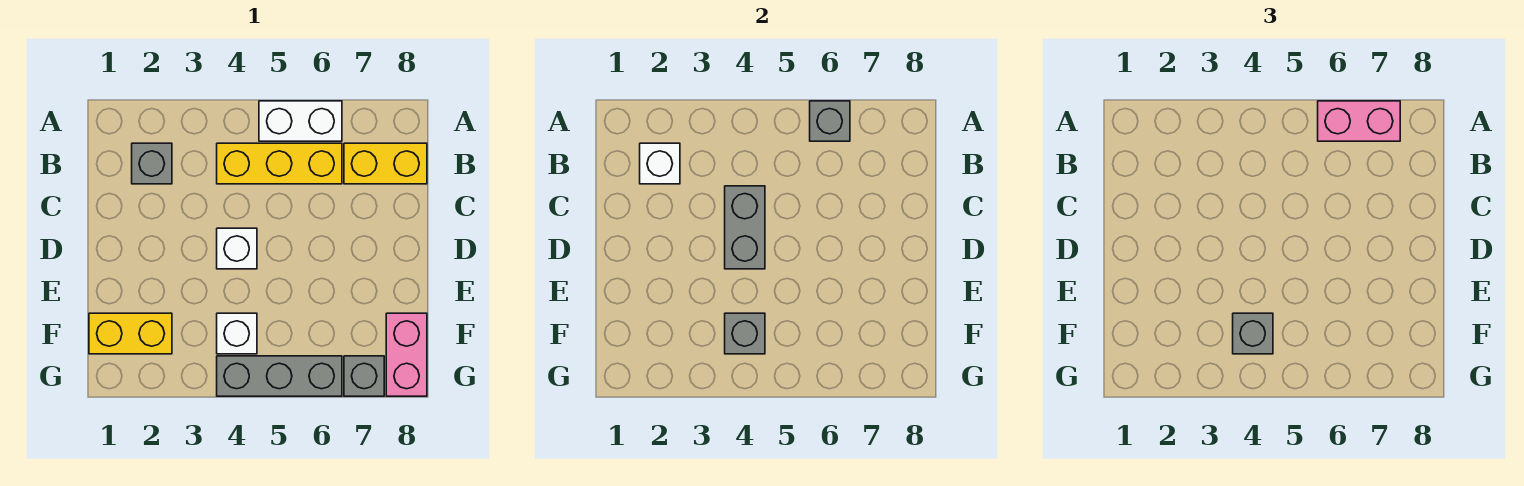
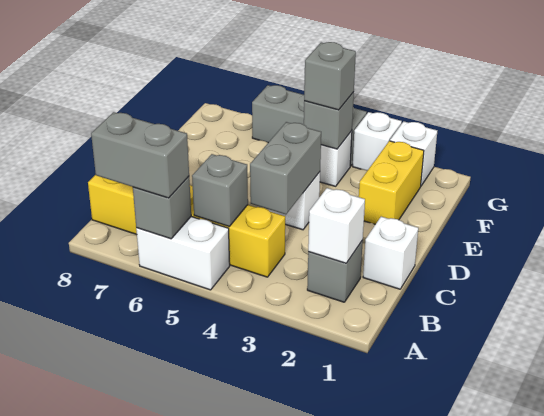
pink brick A6:A7 level 3 -> grey brick A6:A7 level 3
none -> white brick C1 level 1
yellow brick F1:F2 level 1 -> yellow brick E2:F2 level 1
pink brick F8:G8 level 1 -> none
none -> white brick G2 level 1
none -> white brick G3 level 1
grey brick G7 level 1 -> grey brick B5 level 2

